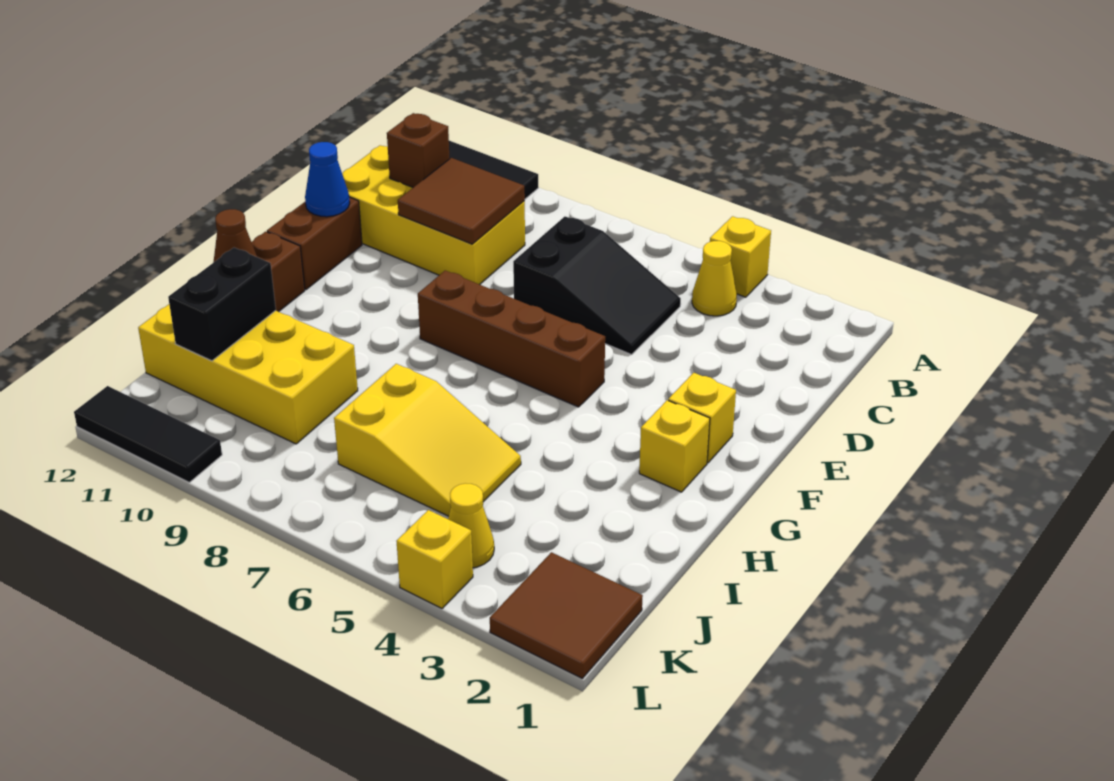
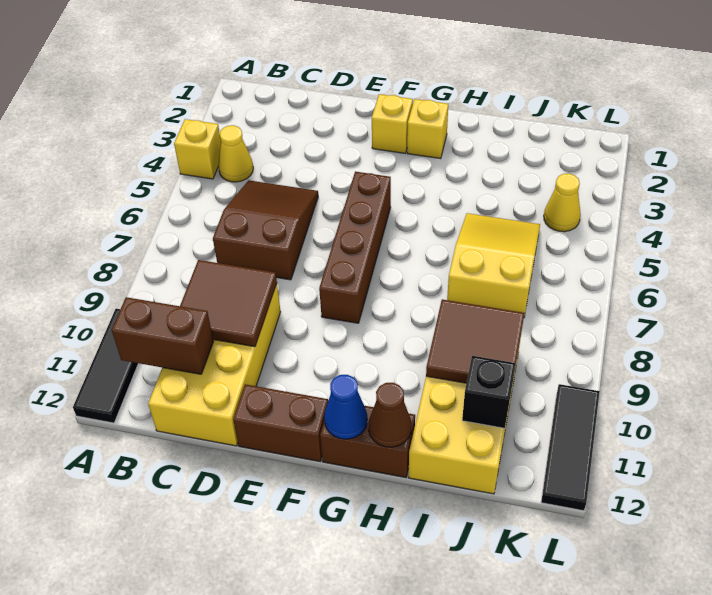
black slope C5:D7 level 1 top 7 -> brown slope C5:D7 level 1 top 7
brown brick C11 level 2 -> brown brick B11:C11 level 2
blue cone E12 level 2 -> blue cone G12 level 2
black brick I11:J11 level 2 -> black brick J11 level 2
brown tile K1:L2 level 1 -> brown tile I9:J10 level 2
yellow brick L4 level 1 -> none

